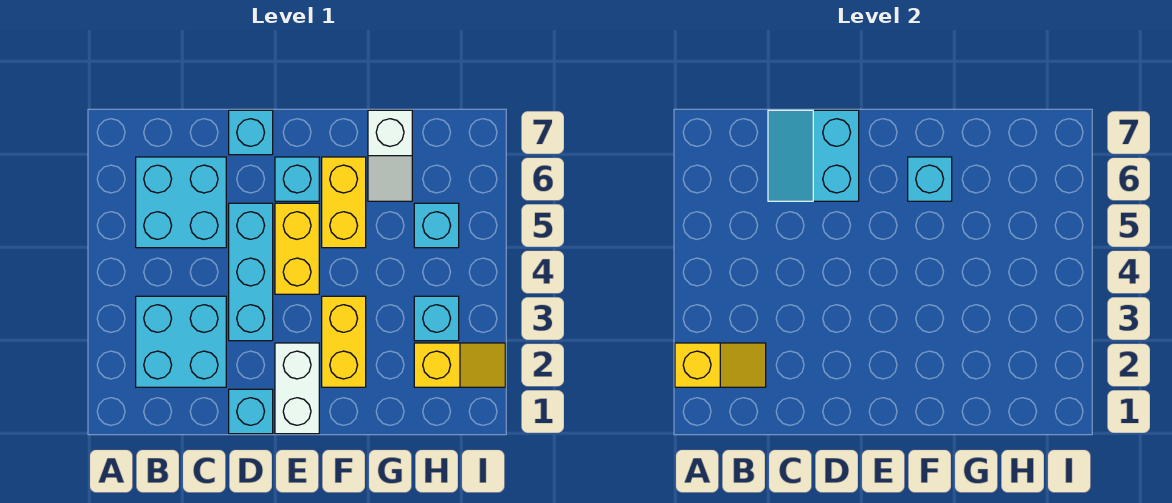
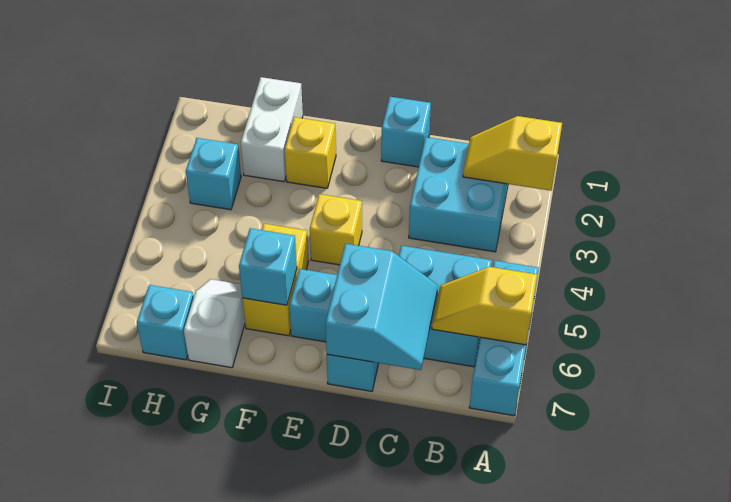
cyan brick D3:D5 level 1 -> cyan brick A5:A7 level 1
white brick E1:E2 level 1 -> white brick G1:G2 level 1
yellow brick E4:E5 level 1 -> yellow brick E4 level 1
yellow brick F2:F3 level 1 -> yellow brick F2 level 1
yellow slope H2:I2 level 1 top H -> yellow slope A6:B6 level 2 top A
cyan brick H5 level 1 -> cyan brick H7 level 1

